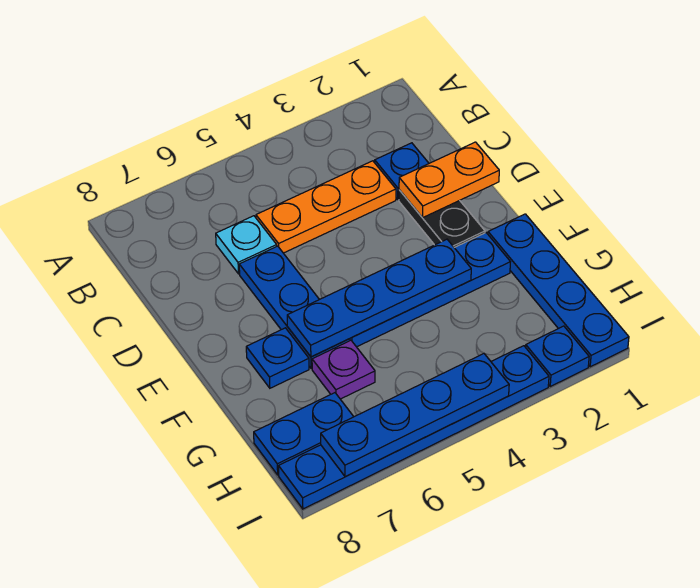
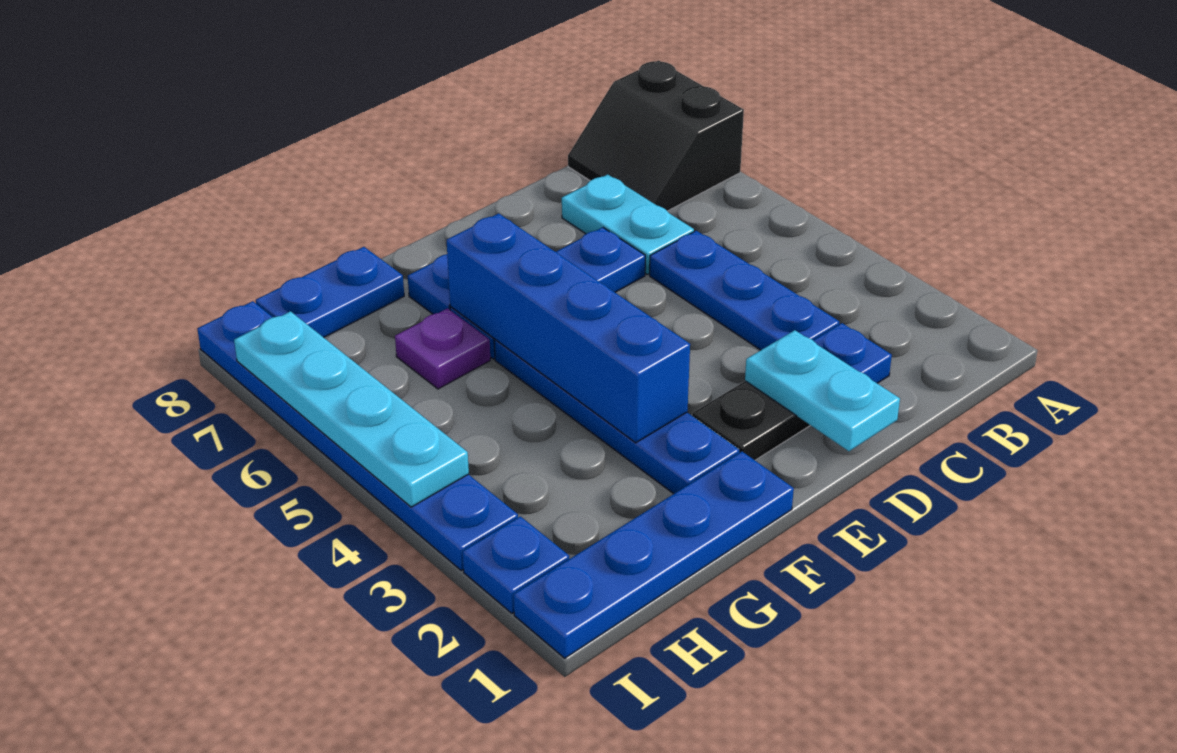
none -> black slope A7:B8 level 1 top A
orange plate C3:C5 level 1 -> blue plate C3:C5 level 1
cyan plate C6 level 1 -> cyan plate C6:C7 level 1
orange plate D1:D2 level 2 -> cyan plate D1:D2 level 2
blue plate F3:F6 level 2 -> blue brick F3:F6 level 2
blue plate H7:H8 level 1 -> blue plate G8:H8 level 1
blue plate I4:I7 level 2 -> cyan plate I4:I7 level 2

